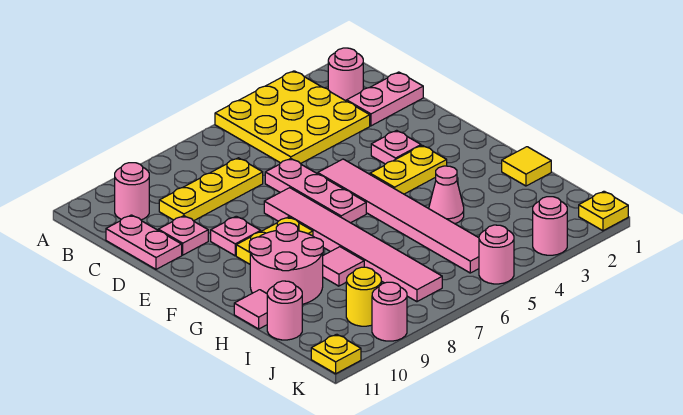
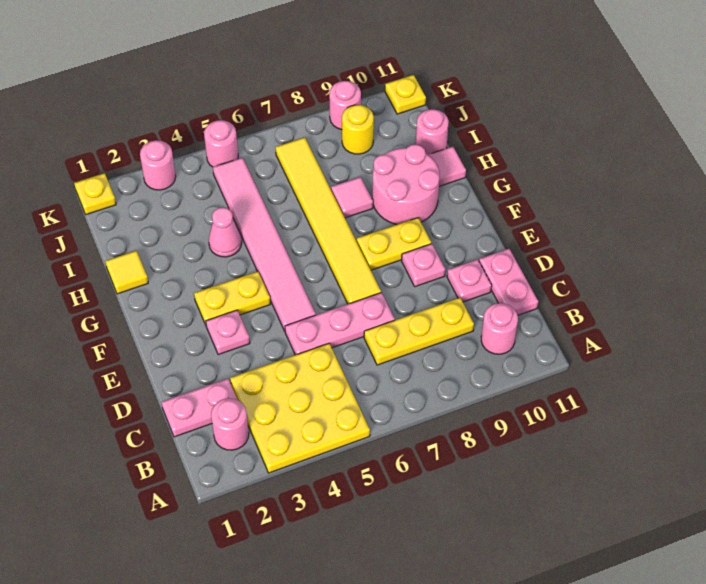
pink plate D6:F6 level 1 -> pink plate D5:D7 level 1
pink tile E7:J7 level 1 -> yellow tile E7:J7 level 1

